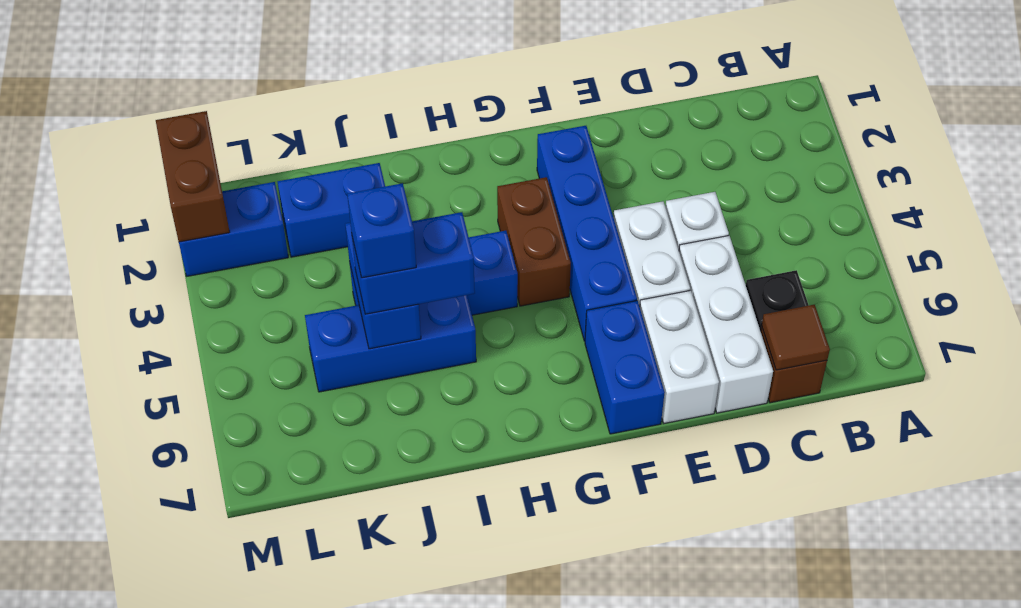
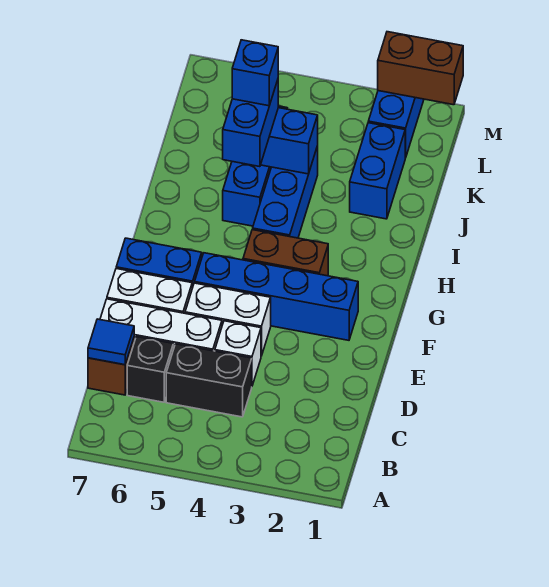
none -> black brick C4:C5 level 1
brown tile C7 level 2 -> blue tile C7 level 2

